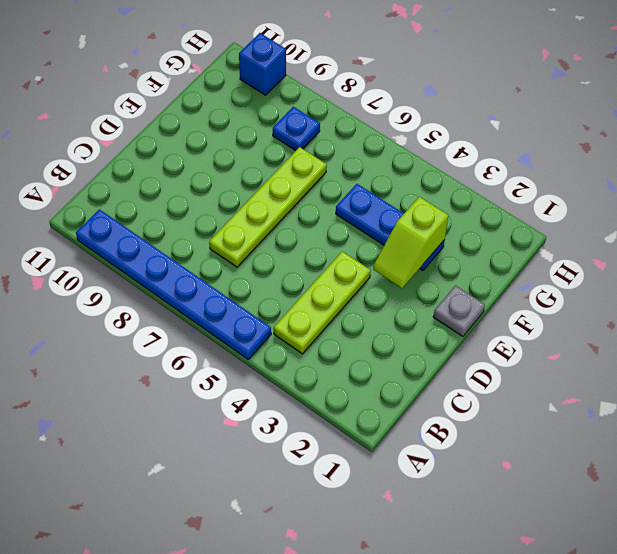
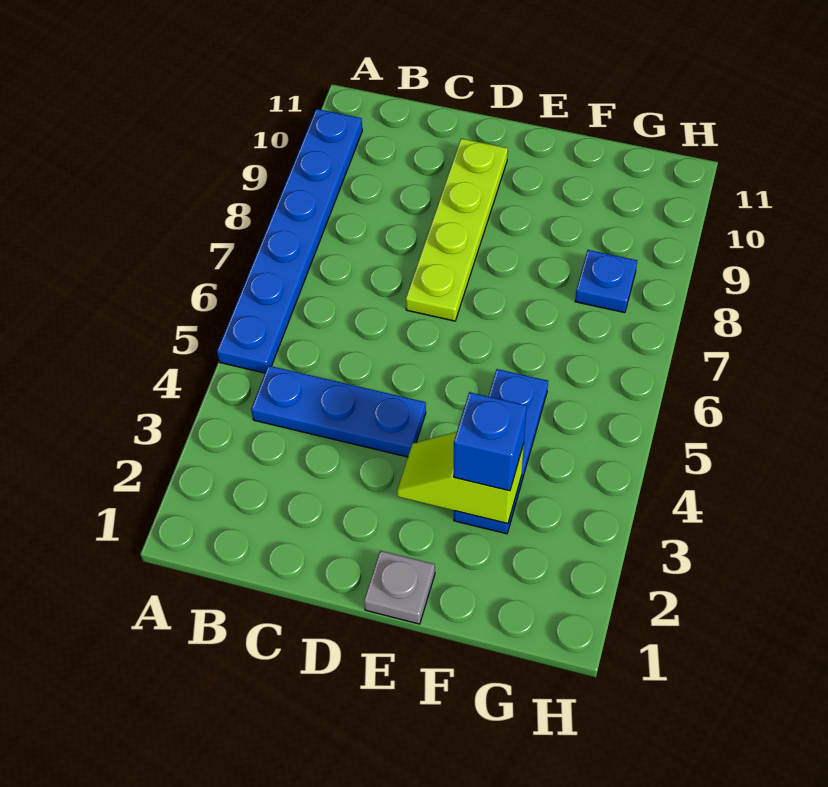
lime plate B4:D4 level 1 -> blue plate B4:D4 level 1
lime plate C7:F7 level 1 -> lime plate D7:D10 level 1
blue brick H10 level 1 -> blue brick F3 level 3

